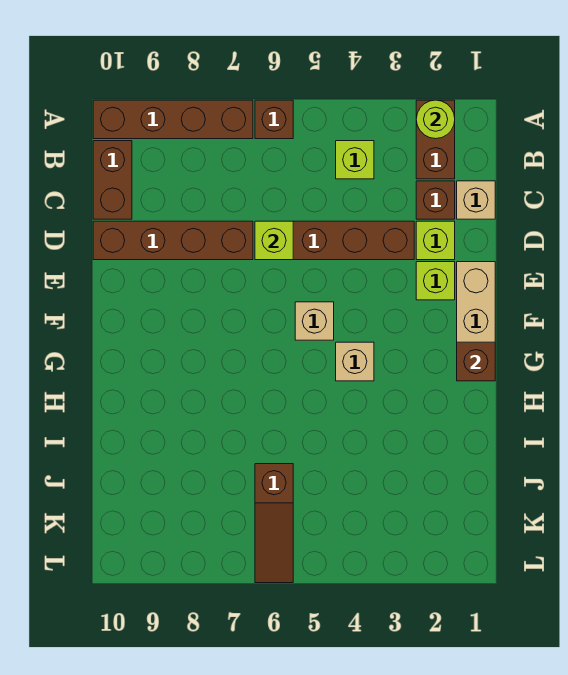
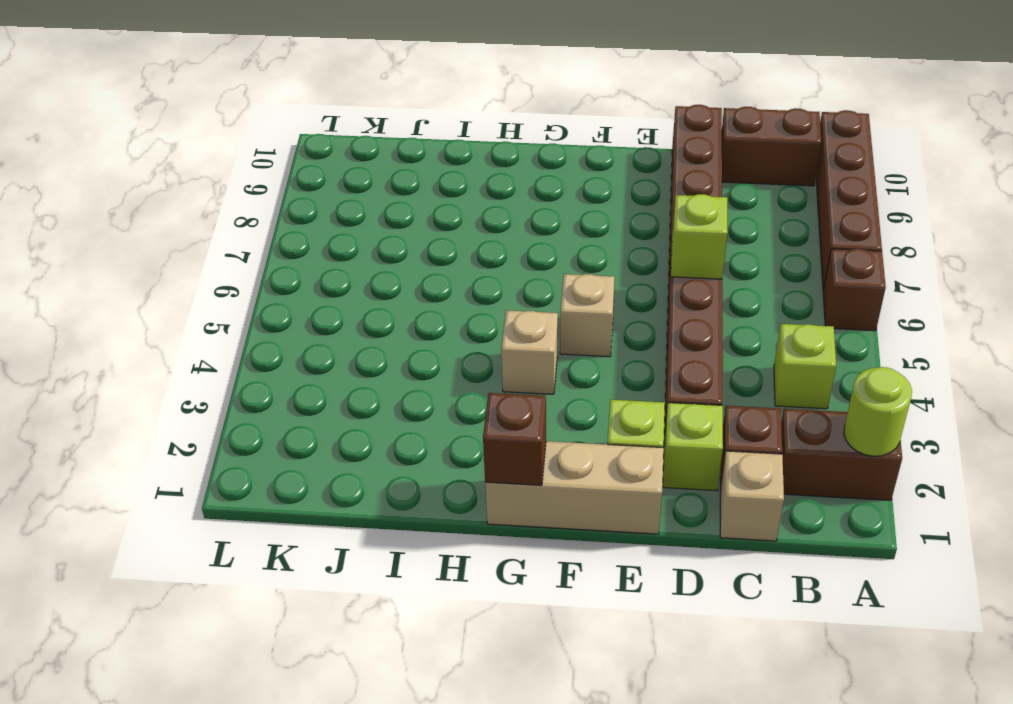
brown slope J6:L6 level 1 top J -> none

